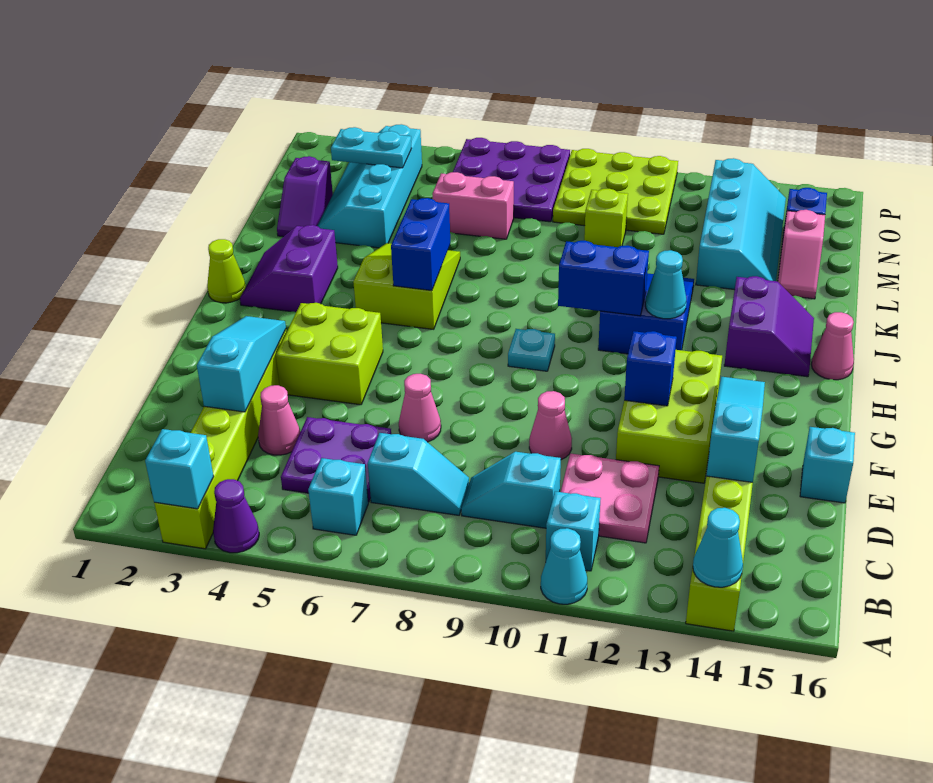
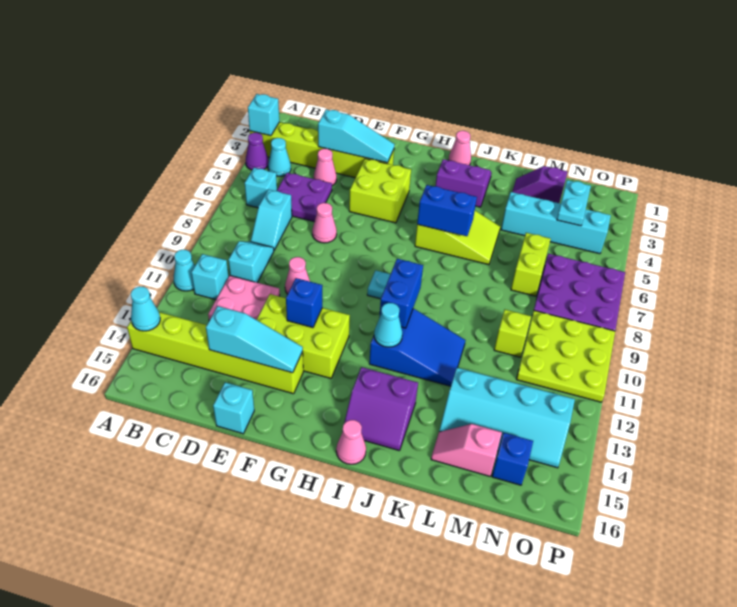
none -> cyan cone B4 level 1
lime cone I1 level 1 -> pink cone I1 level 1
pink brick M6:M7 level 1 -> lime brick M6:M7 level 1

